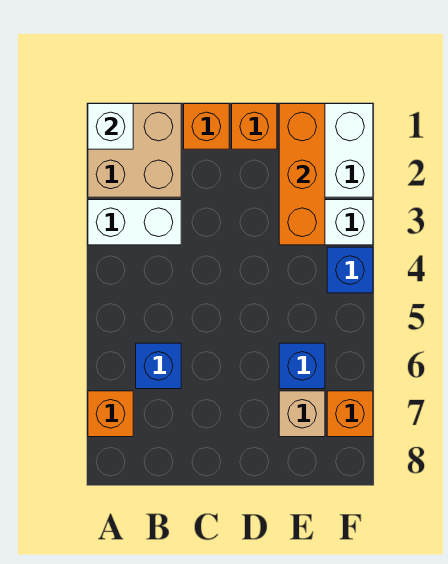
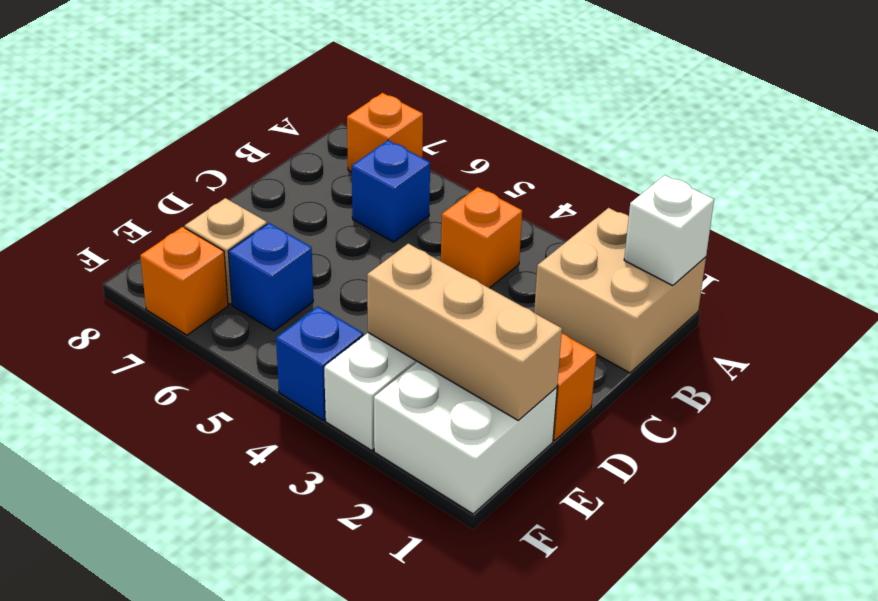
white brick A3:B3 level 1 -> none
orange brick C1 level 1 -> orange brick B4 level 1
orange brick E1:E3 level 2 -> tan brick E1:E3 level 2

